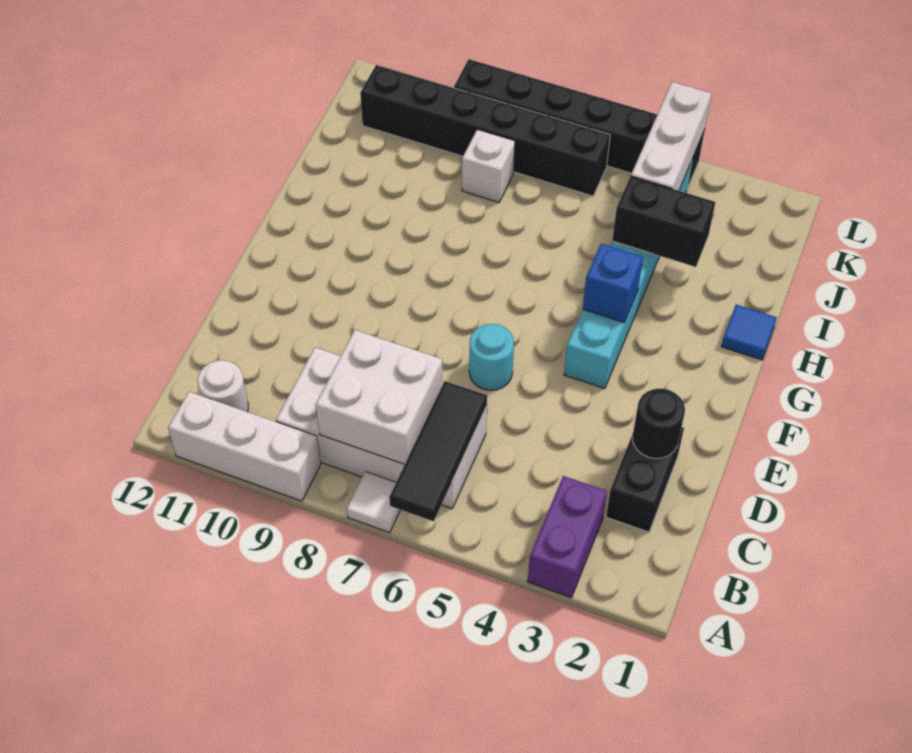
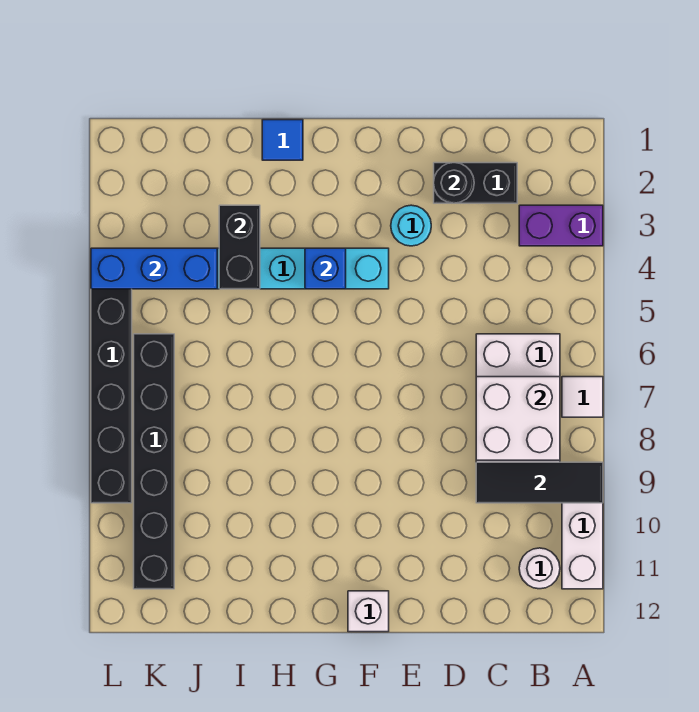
black tile A6:C6 level 2 -> black tile A9:C9 level 2
cyan round brick E6 level 1 -> cyan round brick E3 level 1
white brick J4:L4 level 2 -> blue brick J4:L4 level 2
white brick J8 level 1 -> white brick F12 level 1

